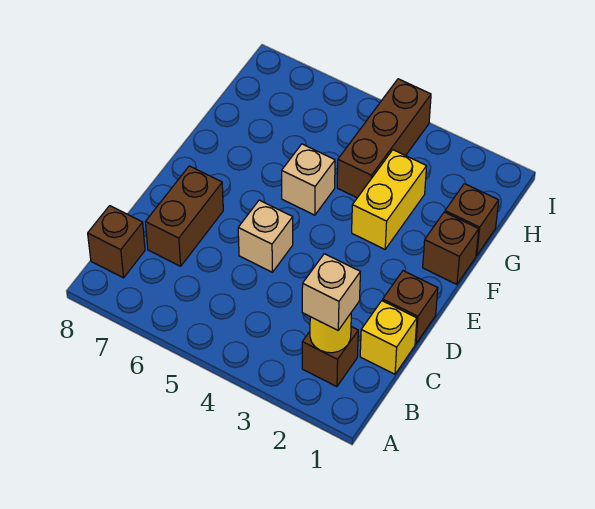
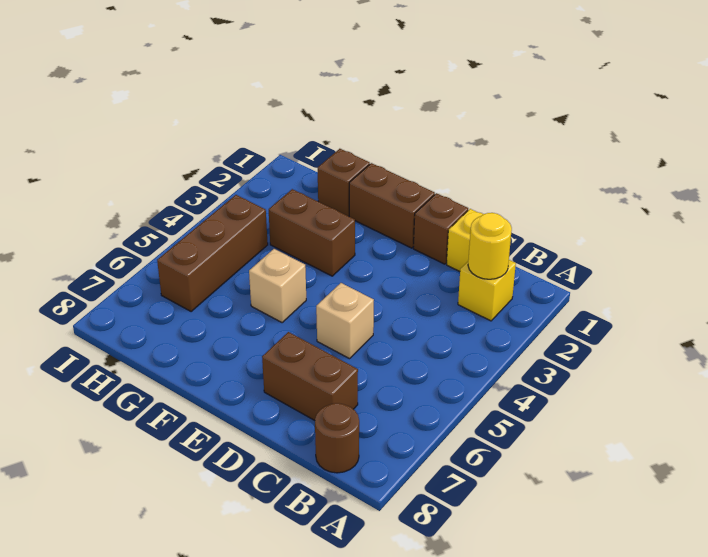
brown brick B2 level 1 -> yellow brick B2 level 1
tan brick B2 level 3 -> none
brown brick B8 level 1 -> brown round brick B8 level 1
brown brick F1 level 1 -> brown brick E1:F1 level 1
yellow brick F3:G3 level 1 -> brown brick F3:G3 level 1
brown brick G4:I4 level 1 -> brown brick H4:H6 level 1

